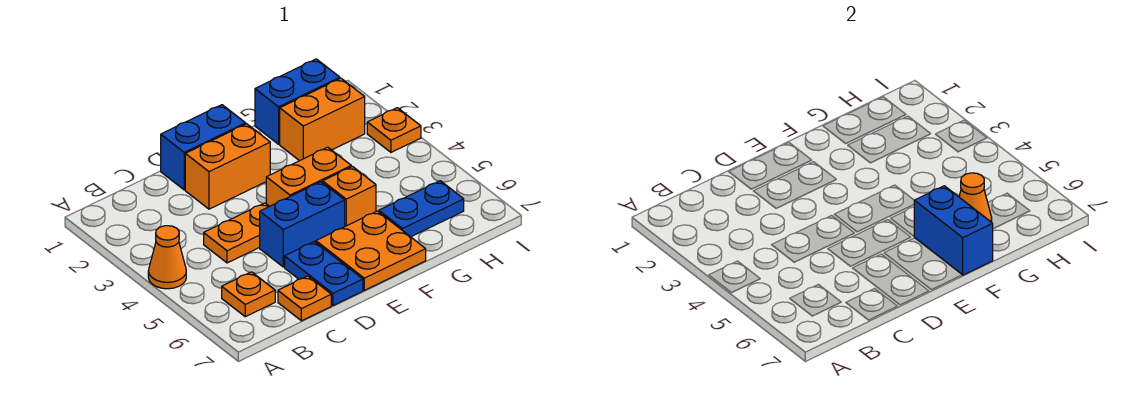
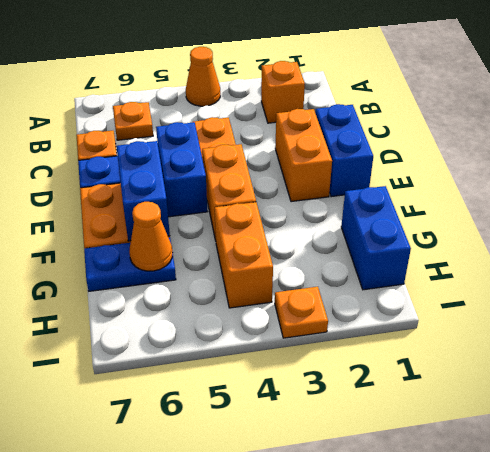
orange brick F5 level 1 -> orange brick B2 level 1
blue brick F6:F7 level 2 -> blue brick E6:F6 level 2
orange brick G2:H2 level 1 -> orange brick G4:H4 level 1
blue plate G6:H6 level 1 -> blue plate G6:G7 level 1

